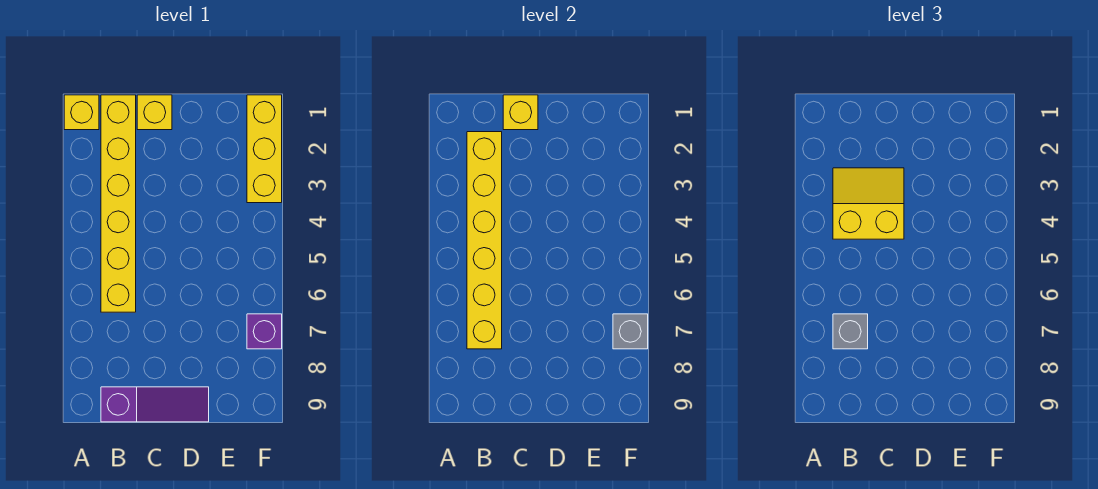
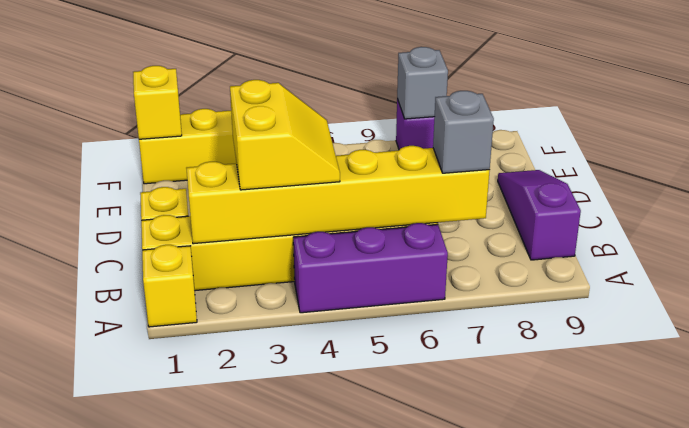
none -> purple brick A4:A6 level 1
yellow slope B3:C4 level 3 top 4 -> yellow slope B3:C4 level 3 top 3
yellow brick C1 level 2 -> yellow brick F1 level 2

